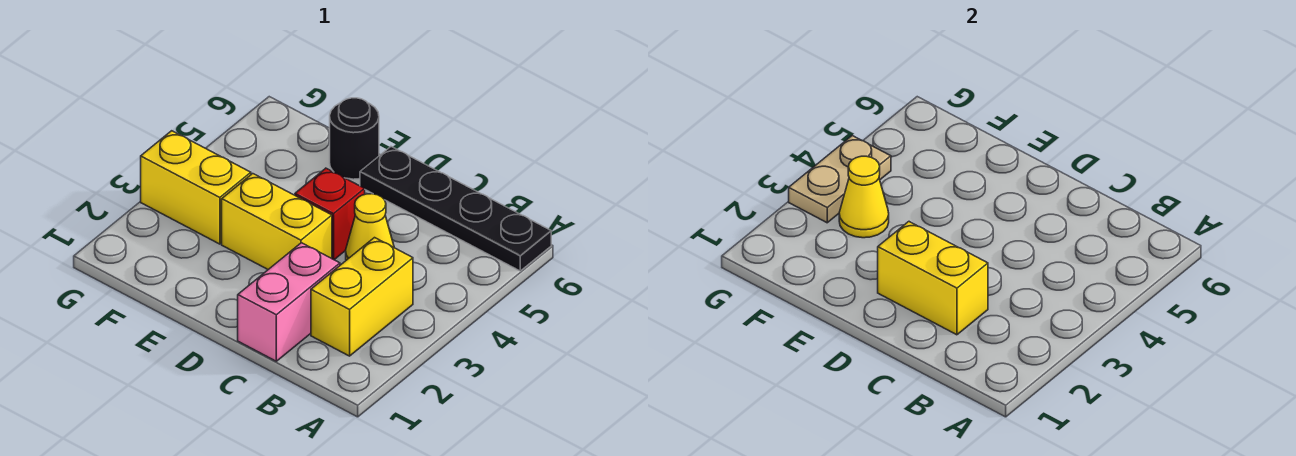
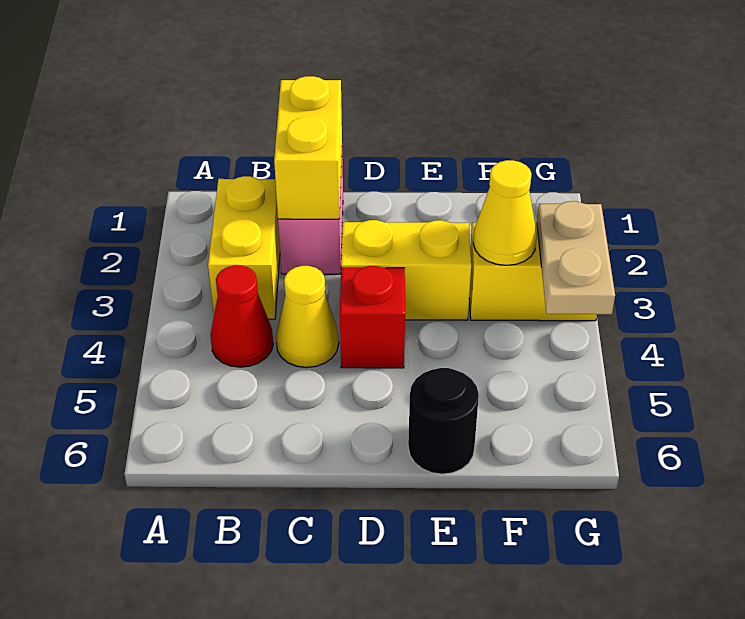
black plate A6:D6 level 1 -> none
none -> red cone B4 level 1
yellow brick C2:D2 level 2 -> yellow brick C1:C2 level 2

